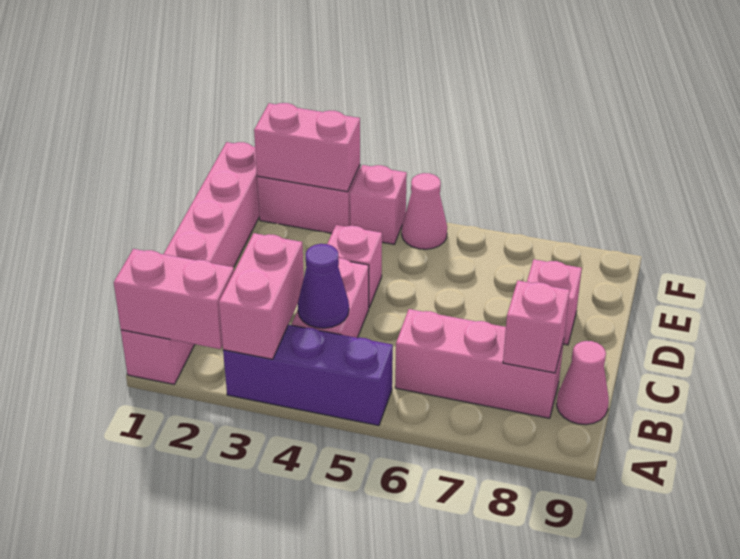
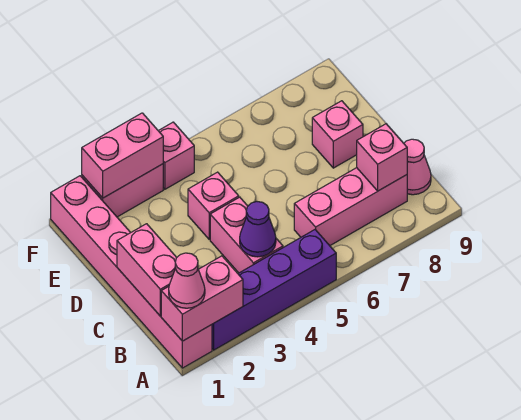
purple brick A3:A5 level 1 -> purple brick A2:A5 level 1
pink brick A3:B3 level 2 -> pink brick B1:C1 level 2
pink cone F5 level 1 -> pink cone A1 level 3

